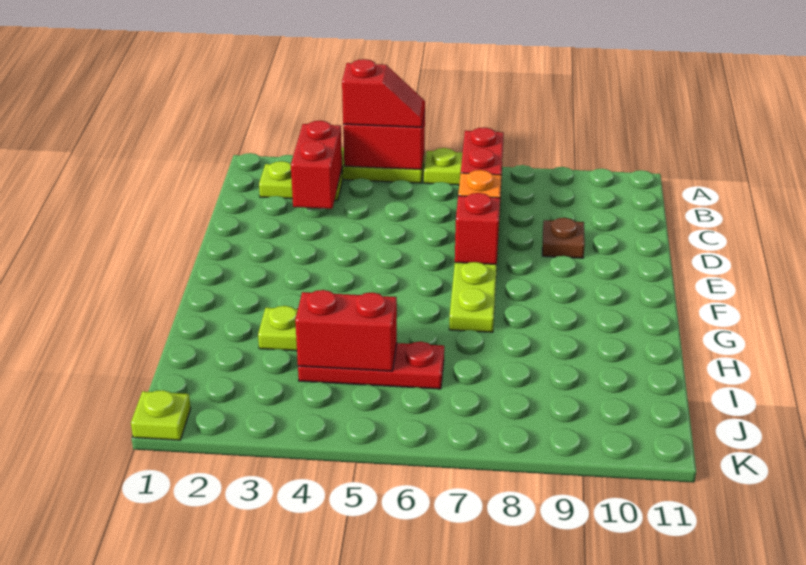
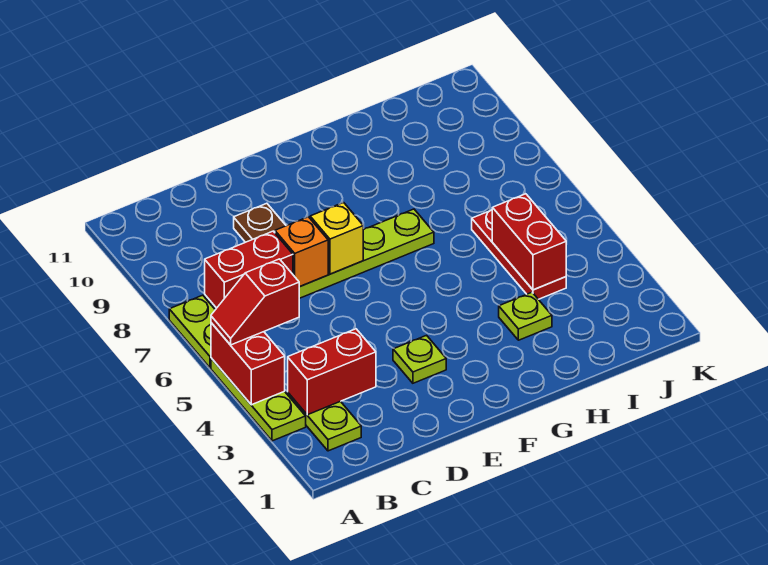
red slope A4:A5 level 3 top 4 -> red slope A5:B5 level 3 top B
red brick E7 level 2 -> yellow brick E7 level 2
lime plate K1 level 1 -> lime plate E3 level 1

